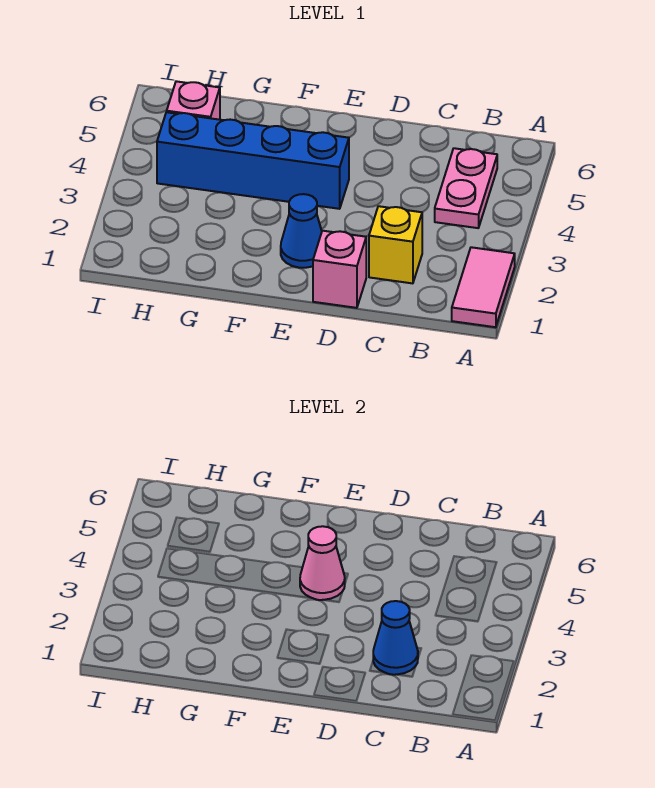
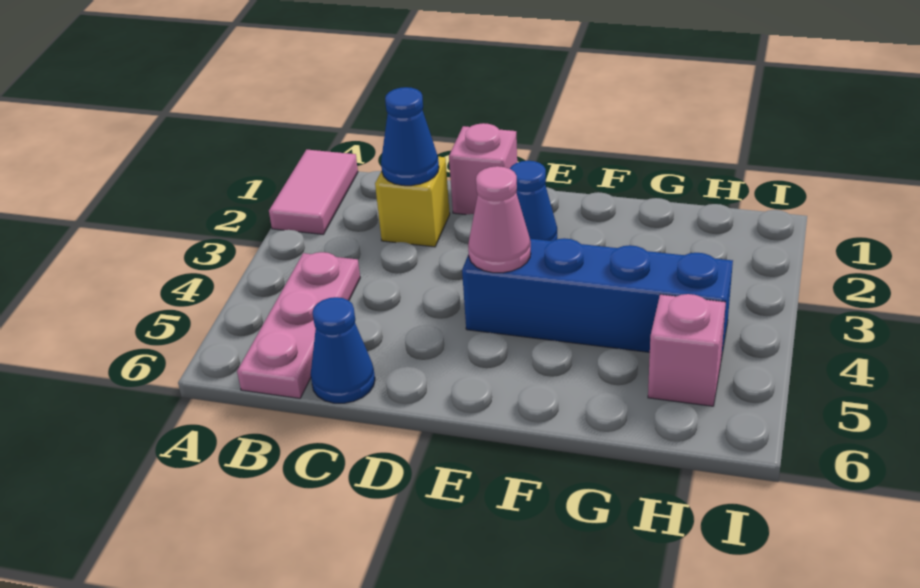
pink plate B4:B5 level 1 -> pink plate B4:B6 level 1
none -> blue cone C6 level 1

